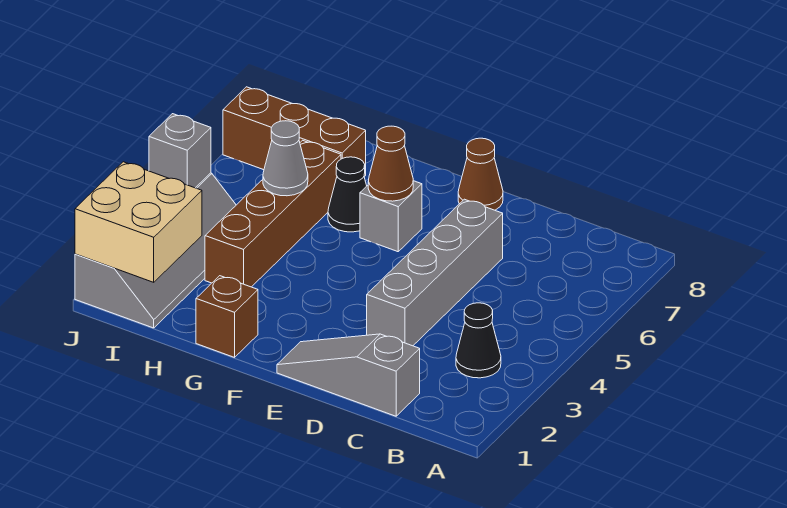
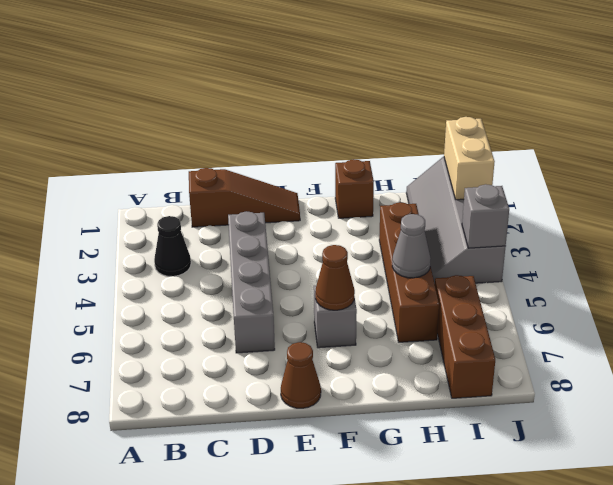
grey slope C1:E1 level 1 top C -> brown slope C1:E1 level 1 top C
black cone G6 level 1 -> none
brown brick H7:J7 level 1 -> brown brick I6:I8 level 1
tan brick I1:J2 level 2 -> tan brick J1:J2 level 2

